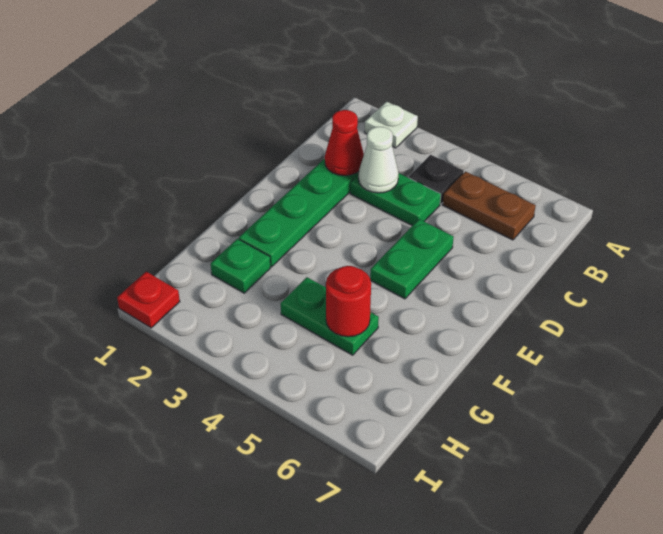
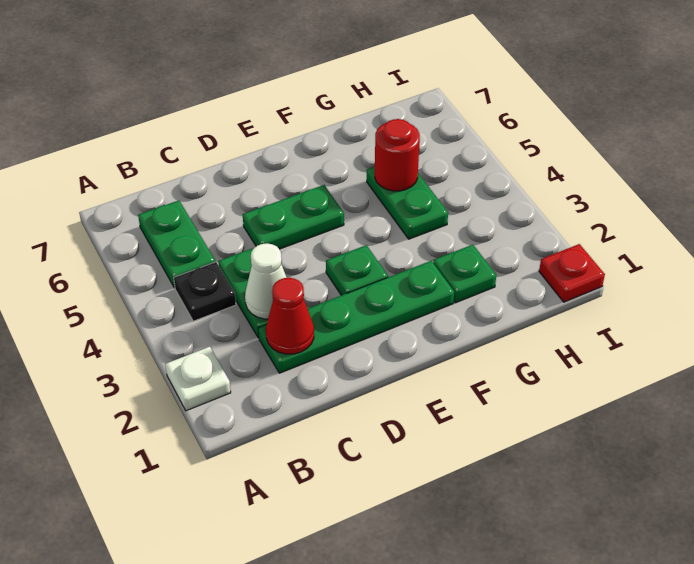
brown plate B5:B6 level 1 -> green plate B5:B6 level 1
none -> green plate E3 level 1

